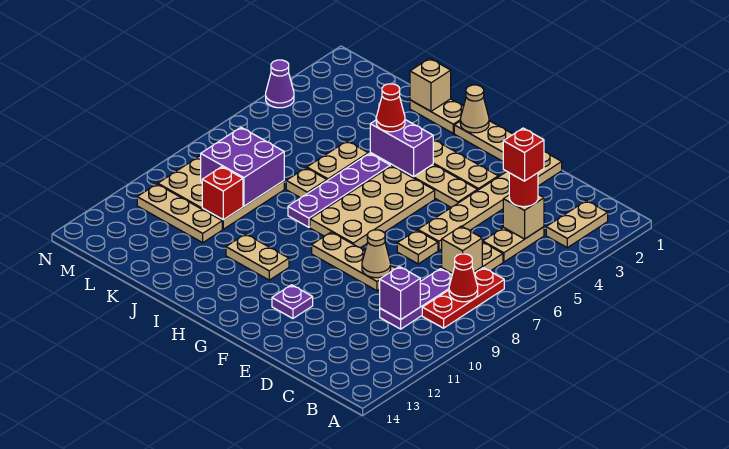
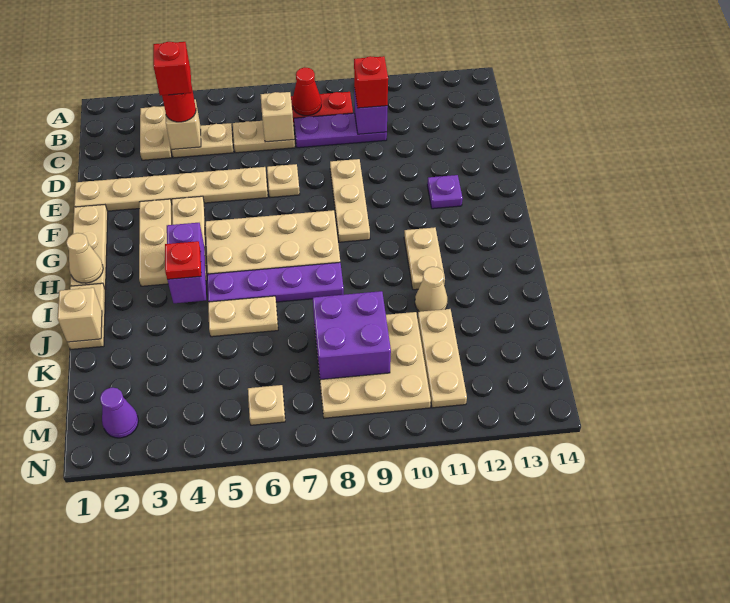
tan plate B2:B3 level 1 -> tan plate B3:C3 level 1
tan cone E9 level 2 -> tan cone J11 level 1
red cone I4 level 3 -> red plate I4 level 3
tan plate J7 level 1 -> tan plate M6 level 1
red brick K10 level 2 -> red brick C10 level 3
purple cone N4 level 1 -> purple cone M2 level 1

